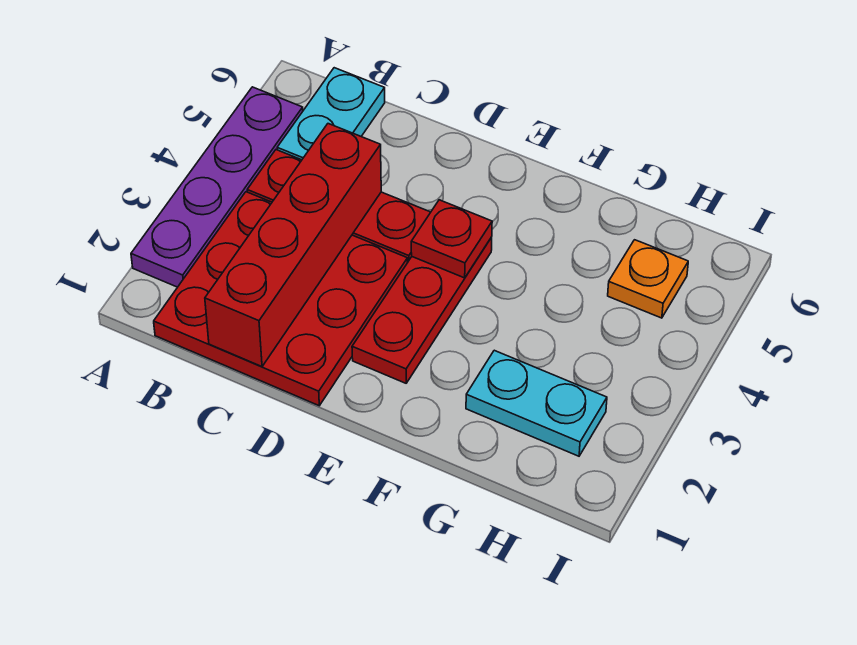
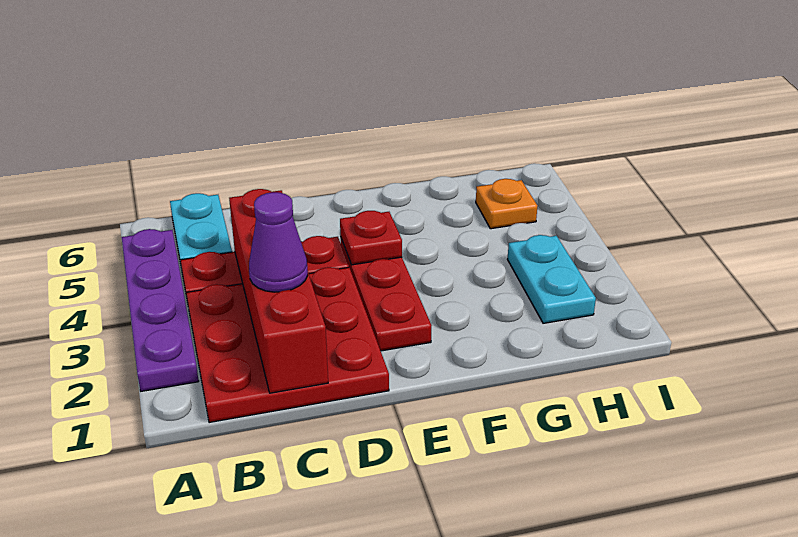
none -> purple cone C2 level 3
cyan plate G2:H2 level 1 -> cyan plate H2:H3 level 1

